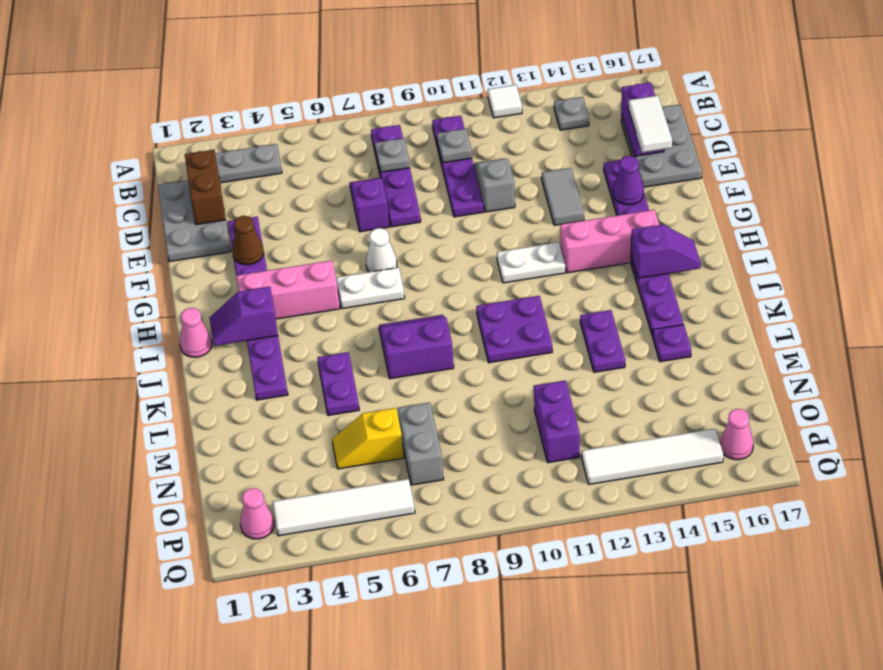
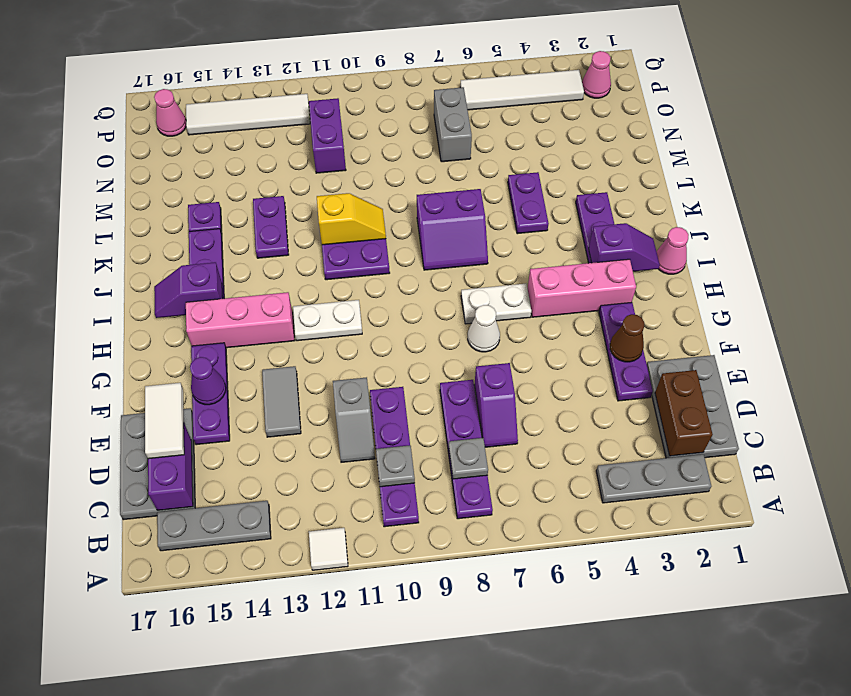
grey plate B14 level 1 -> grey plate B14:B16 level 1
yellow slope N5:N6 level 1 top 6 -> yellow slope K10:K11 level 2 top 11

